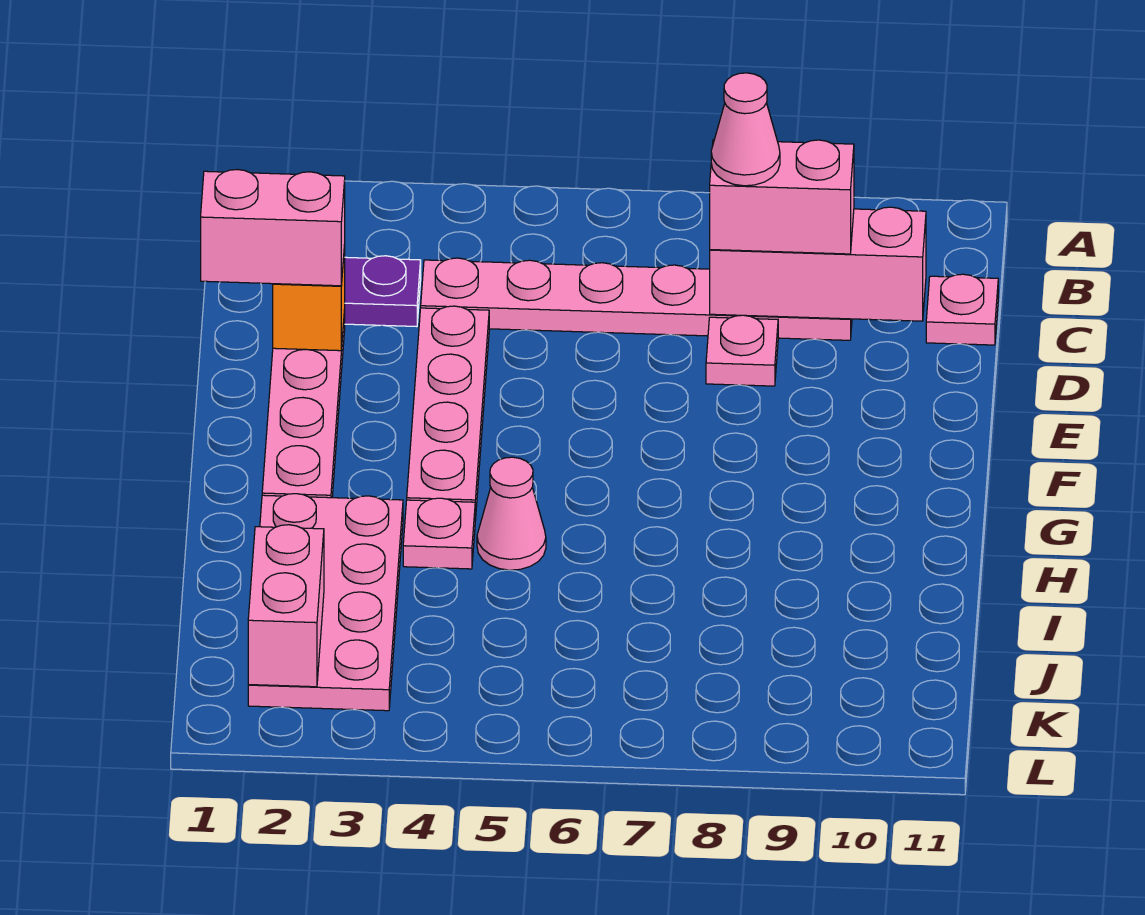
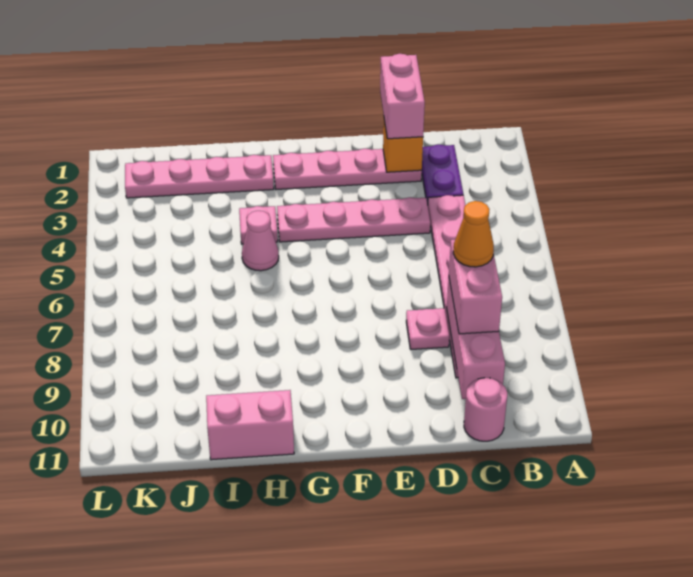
pink cone C8 level 4 -> orange cone C8 level 4
pink plate C11 level 1 -> pink round brick C11 level 1
pink plate H2:K3 level 1 -> pink plate H2:K2 level 1
pink brick J2:K2 level 2 -> pink brick H11:I11 level 1

